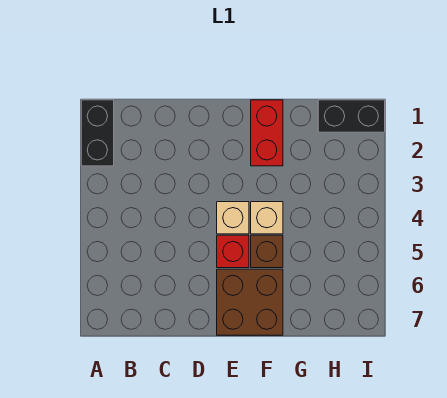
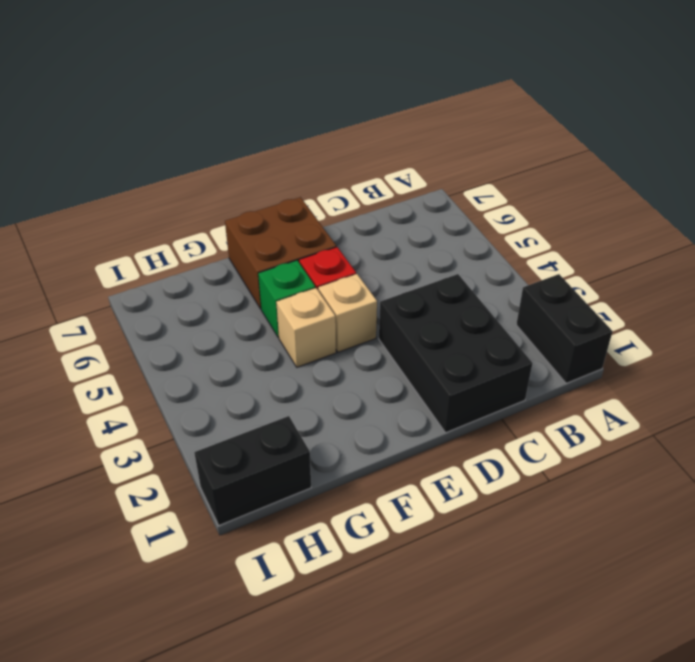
none -> black brick C1:D3 level 1
red brick F1:F2 level 1 -> none
brown brick F5 level 1 -> green brick F5 level 1

